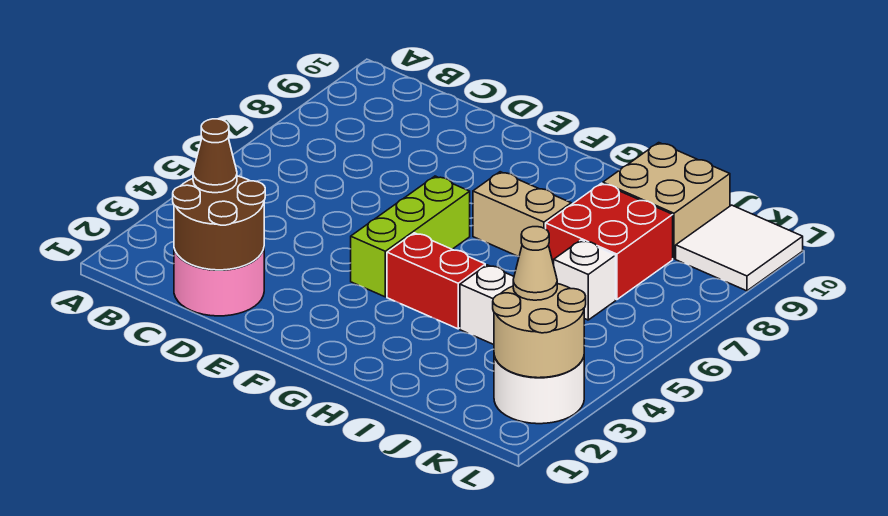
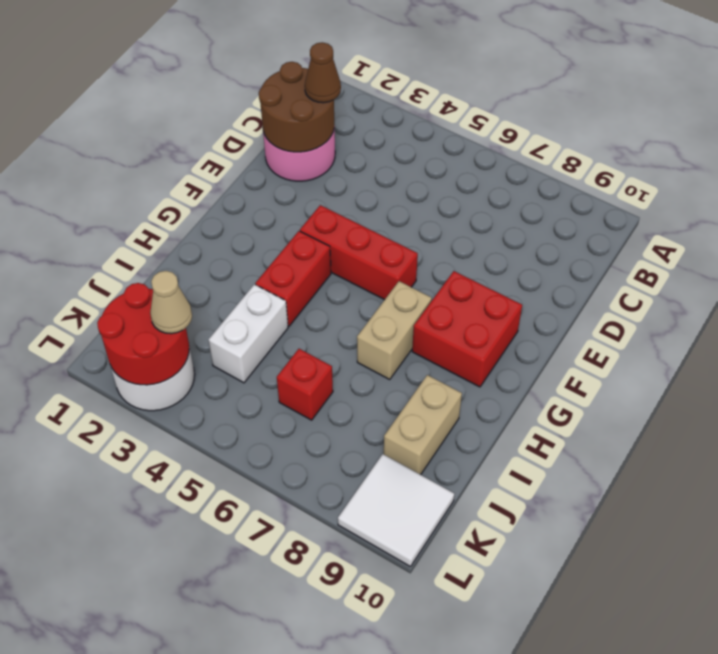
lime brick F4:F6 level 1 -> red brick F4:F6 level 1
red brick I7:J8 level 1 -> red brick F8:G9 level 1
tan brick I9:J10 level 1 -> tan brick I9:J9 level 1
white brick J6 level 1 -> red brick J6 level 1
tan round brick K2:L3 level 2 -> red round brick K2:L3 level 2

